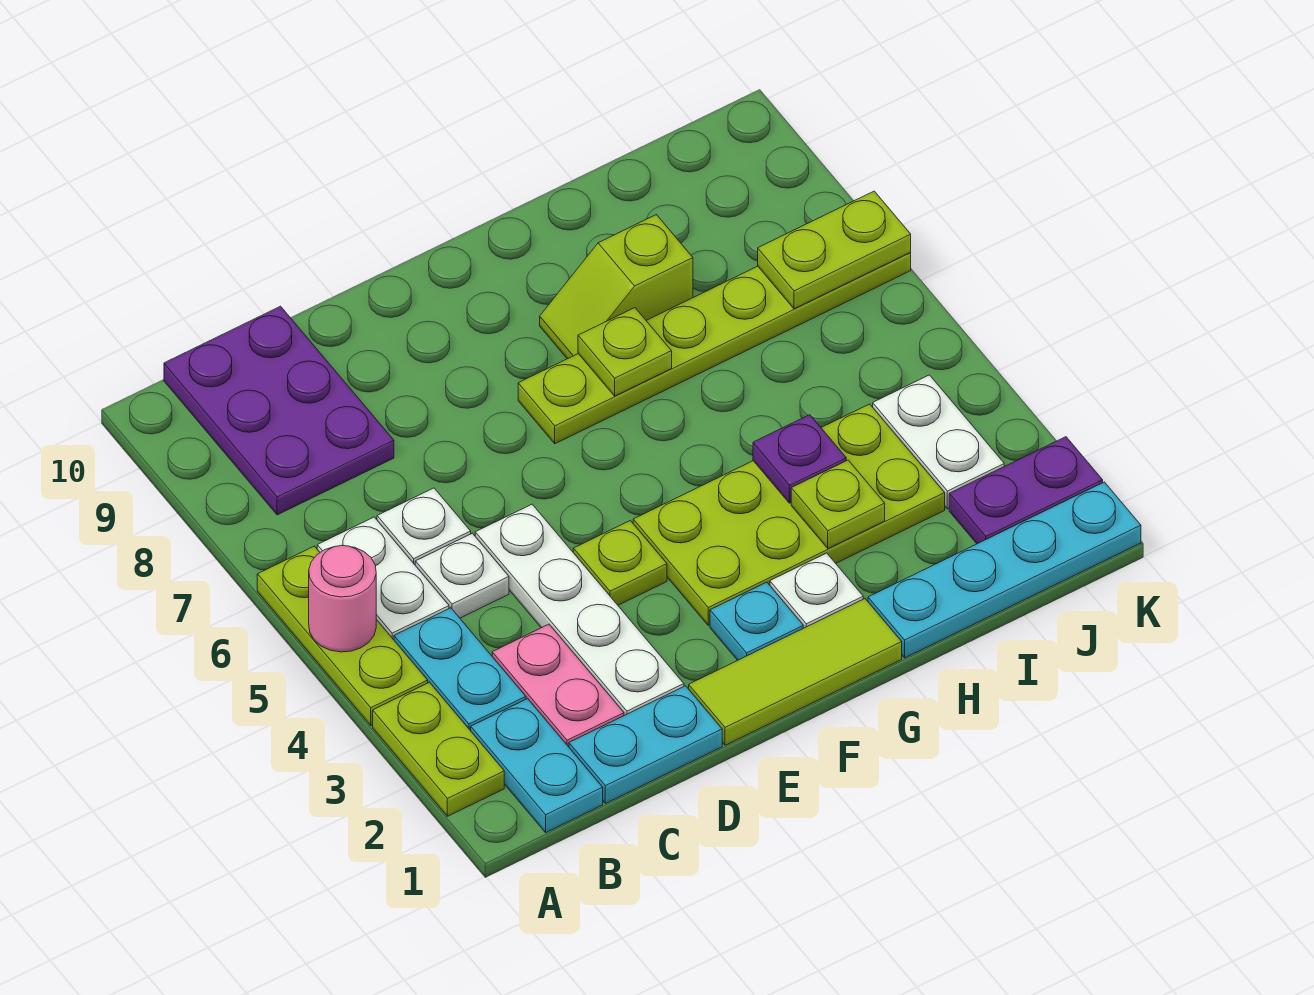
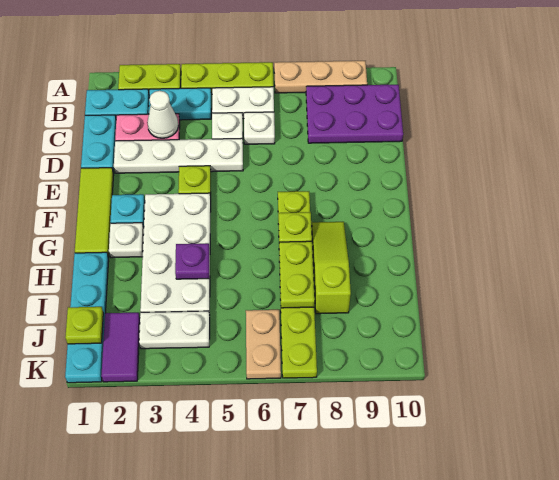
pink round brick A5 level 2 -> none
none -> tan plate A7:A9 level 1
none -> white cone C3 level 2
lime plate F3:I4 level 1 -> white plate F3:I4 level 1
lime slope G8:H8 level 1 top H -> lime slope G8:I8 level 1 top I
lime plate H3 level 2 -> lime plate J1 level 2
purple plate J2:K2 level 1 -> purple tile J2:K2 level 1
none -> tan plate J6:K6 level 1
lime plate J7:K7 level 2 -> lime plate H7:I7 level 2

